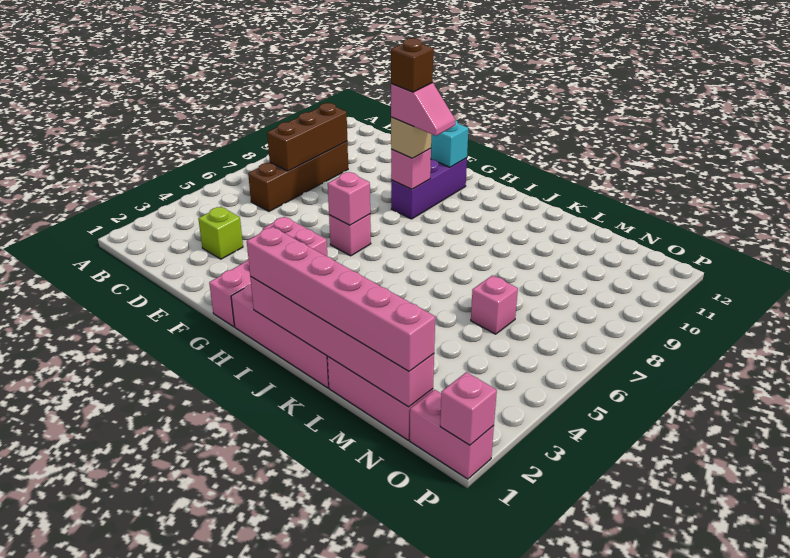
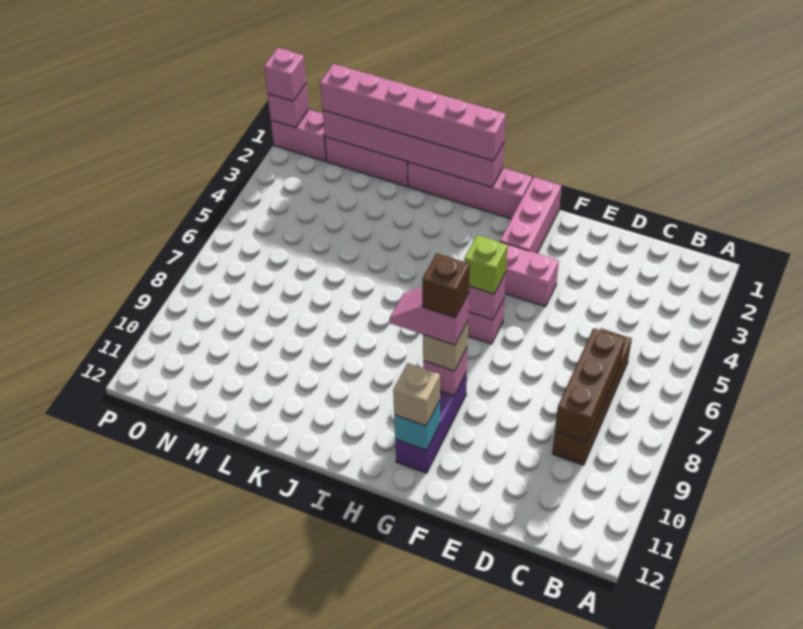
lime brick D3 level 1 -> lime brick G6 level 3
none -> tan brick G11 level 3
pink brick M6 level 1 -> pink brick P1 level 3

